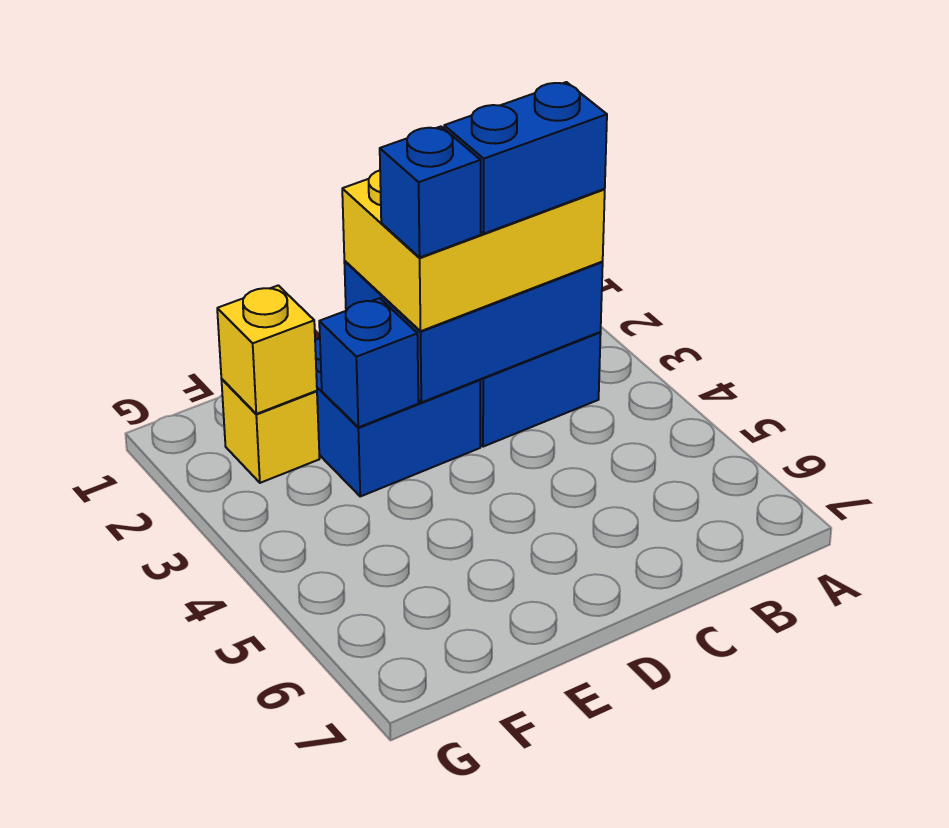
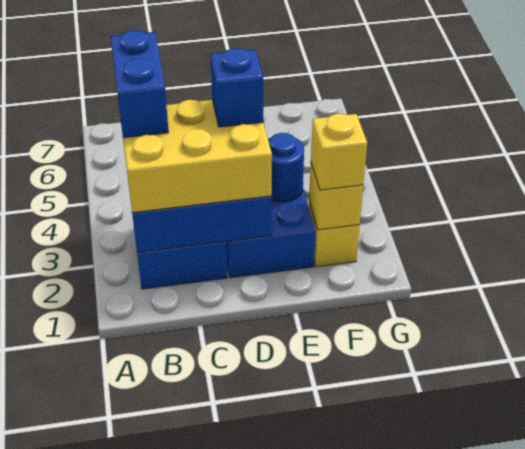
blue brick B3:C3 level 4 -> blue brick B3:B4 level 4
blue brick E3 level 2 -> blue round brick E3 level 2
none -> yellow brick F2 level 3

